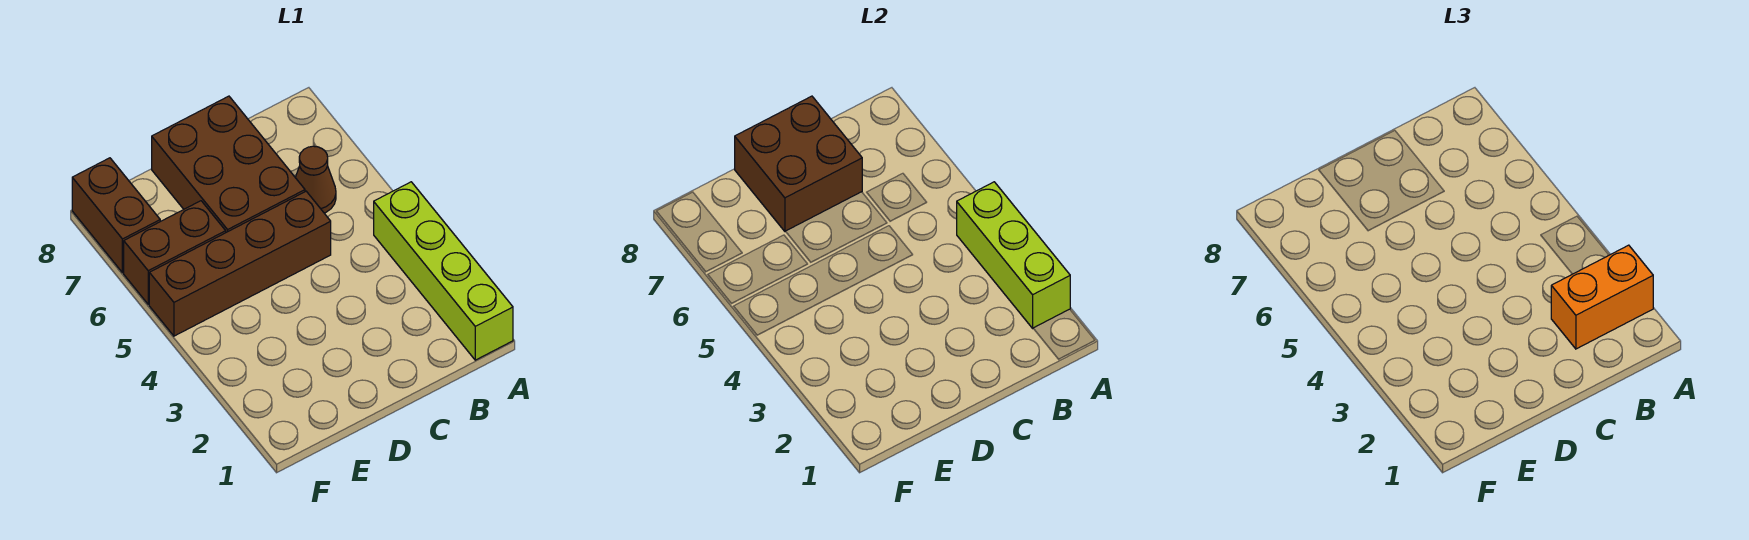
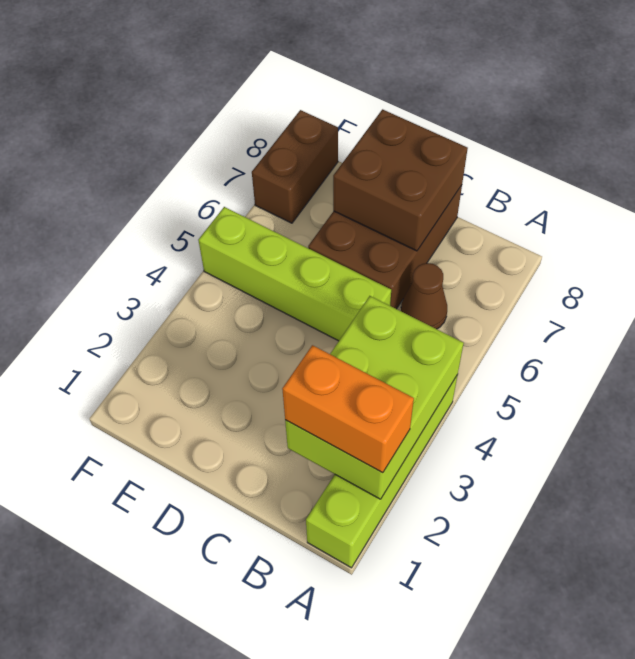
lime brick A2:A4 level 2 -> lime brick A2:B4 level 2
brown brick C5:F5 level 1 -> lime brick C5:F5 level 1
brown brick E6:F6 level 1 -> none

